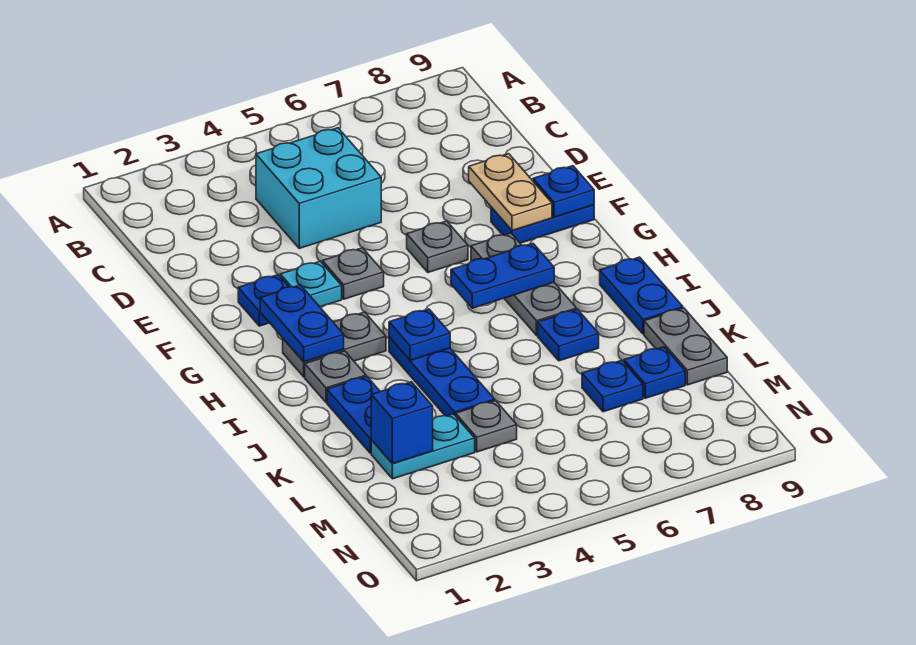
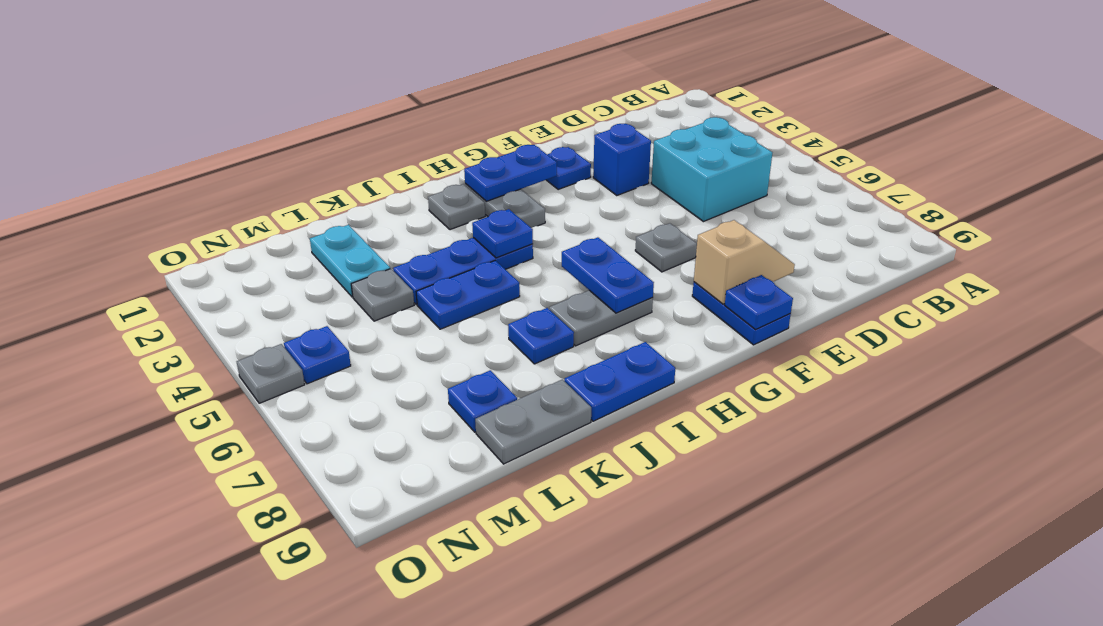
tan plate E8:F8 level 2 -> tan slope E8:F8 level 2 top F
cyan plate F3 level 1 -> none
grey plate F4 level 1 -> grey plate O5 level 1
grey plate G7:I7 level 1 -> grey plate H7:I7 level 1
blue plate J2:K2 level 1 -> blue plate J5:K5 level 1
blue brick L2 level 2 -> blue brick E3 level 1
blue plate L7 level 1 -> blue plate N5 level 1

